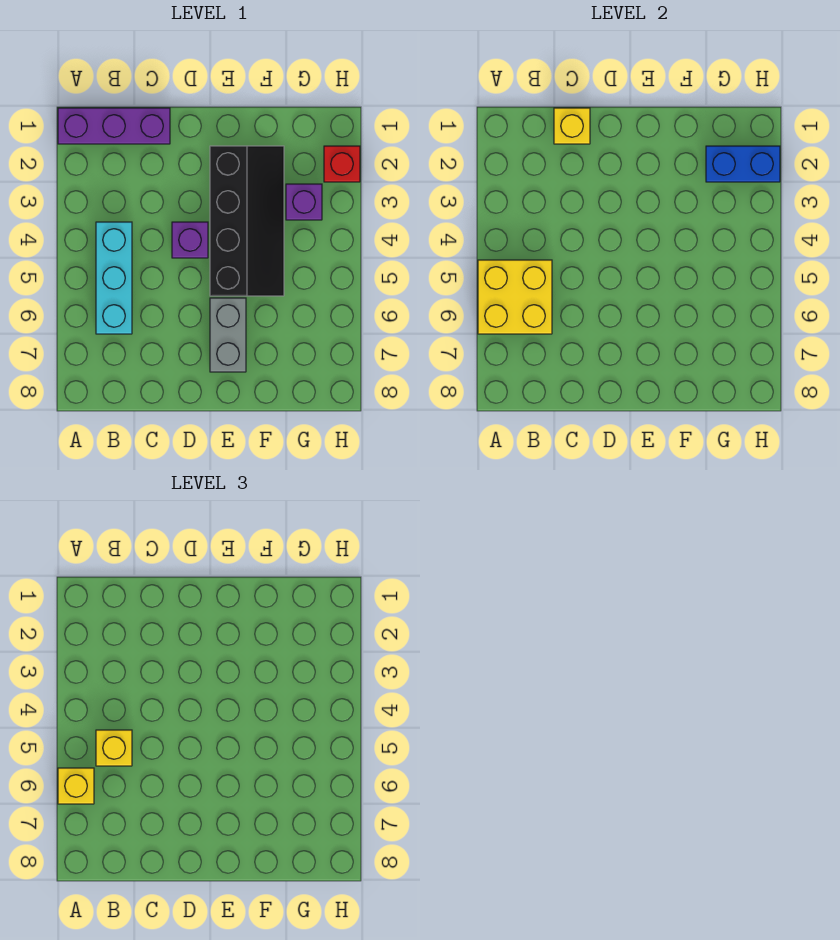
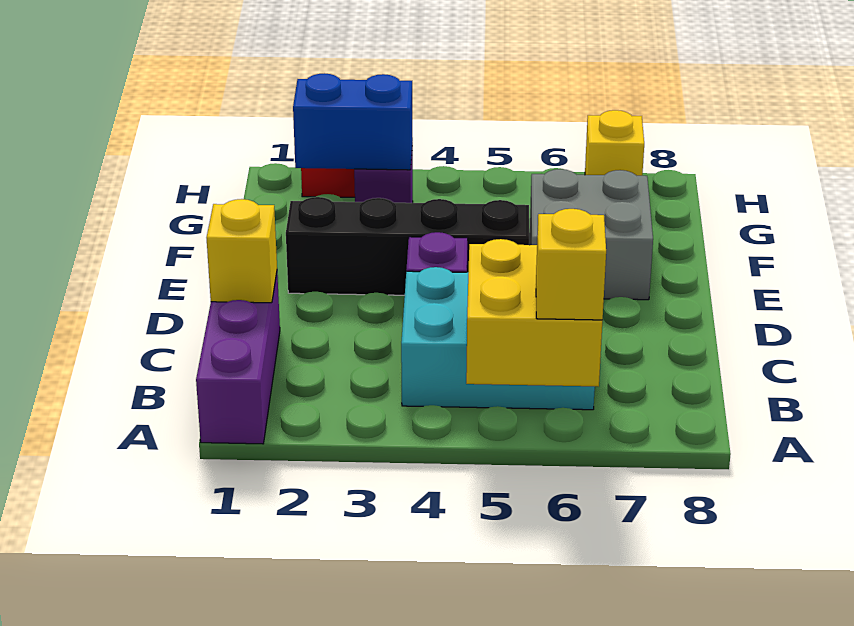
cyan brick B4:B6 level 1 -> cyan brick B4:C6 level 1
yellow brick B5 level 3 -> yellow brick H7 level 1
grey brick E6:E7 level 1 -> grey brick E6:F7 level 1
blue brick G2:H2 level 2 -> blue brick G2:G3 level 2

